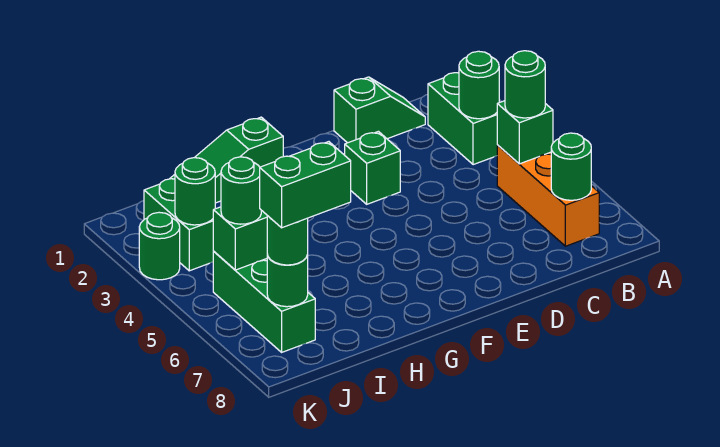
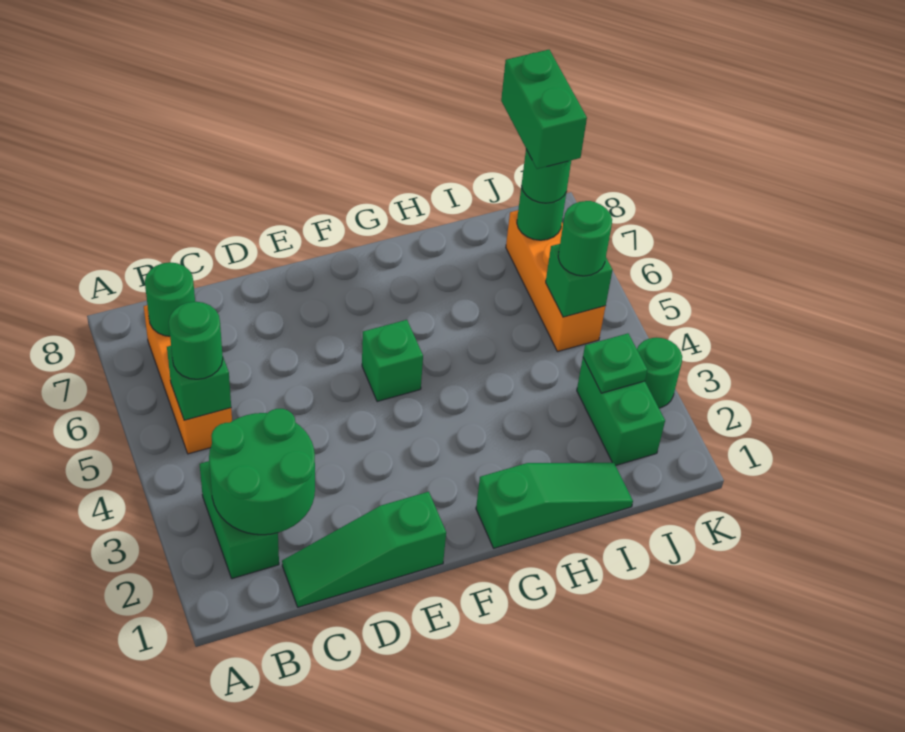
green round brick B3 level 2 -> green round brick B2:C3 level 2
green slope C1:D1 level 1 top D -> green slope C1:E1 level 1 top E
green brick E3 level 1 -> green brick F5 level 1
green brick I7:J7 level 4 -> green brick J7:J8 level 4
green round brick J3 level 2 -> green plate J3 level 2
green brick J5:J7 level 1 -> orange brick J5:J7 level 1

